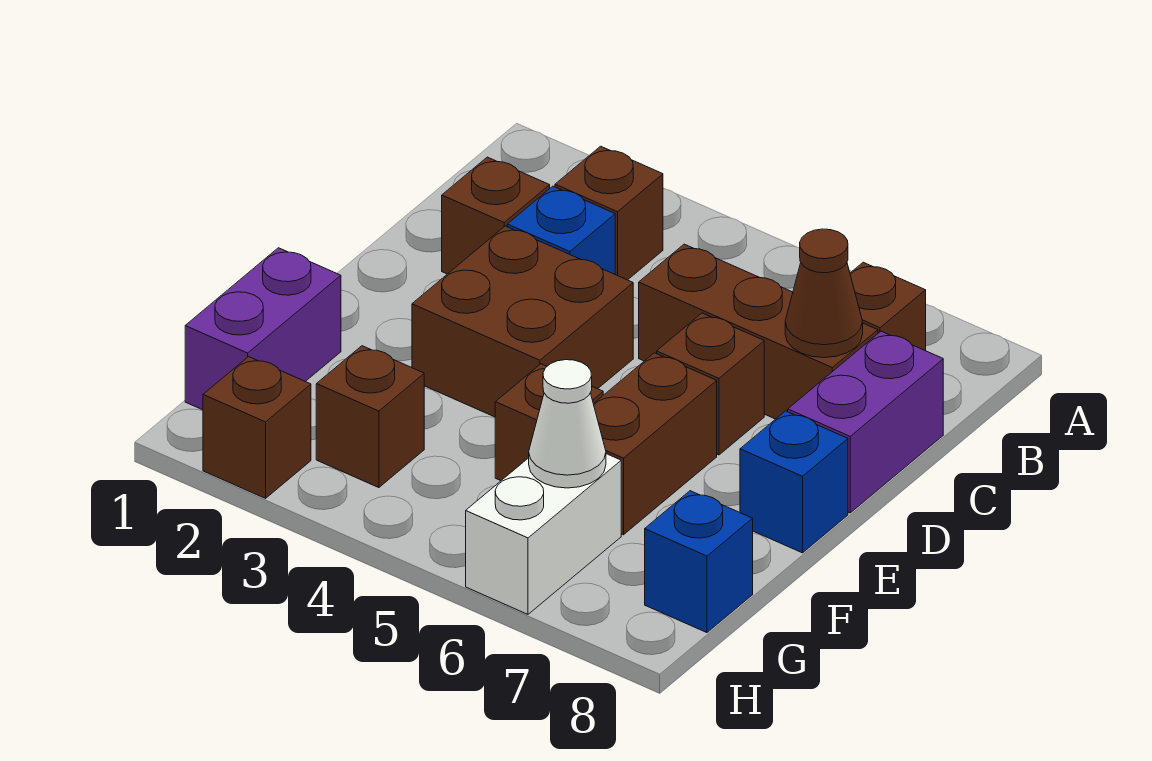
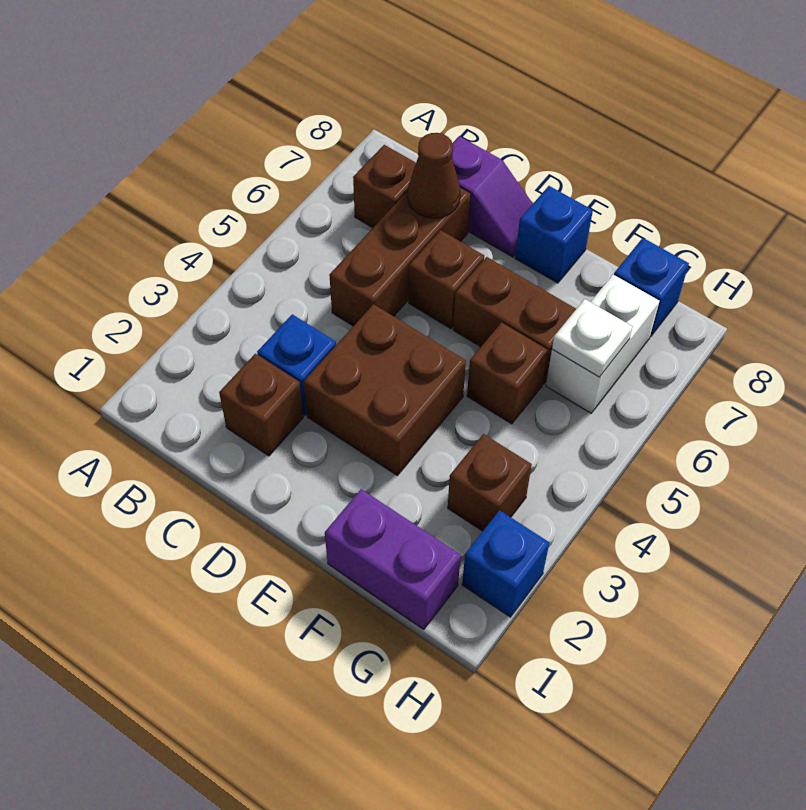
brown brick B3 level 1 -> none
purple brick C8:D8 level 1 -> purple slope C8:D8 level 1 top C
white brick G6:H6 level 1 -> white brick G6:G7 level 1
white cone G6 level 2 -> white plate G6 level 2
brown brick H2 level 1 -> blue brick H2 level 1

